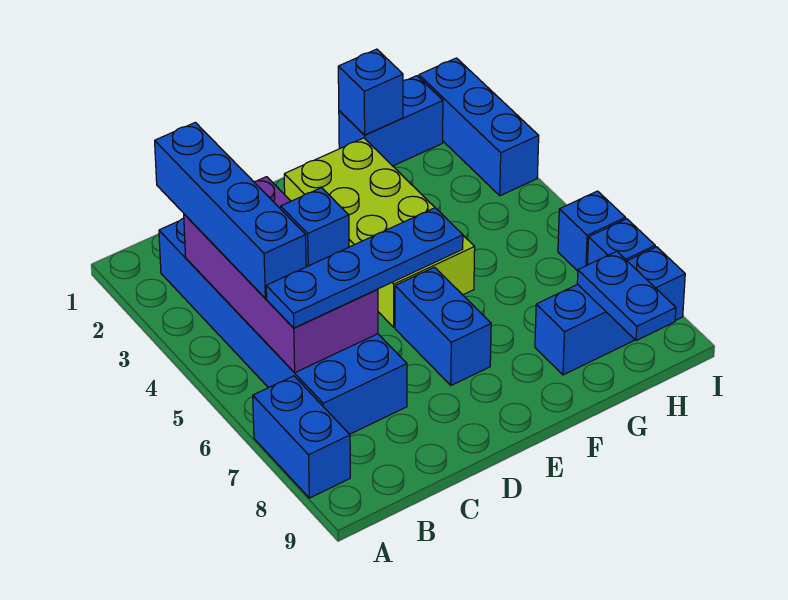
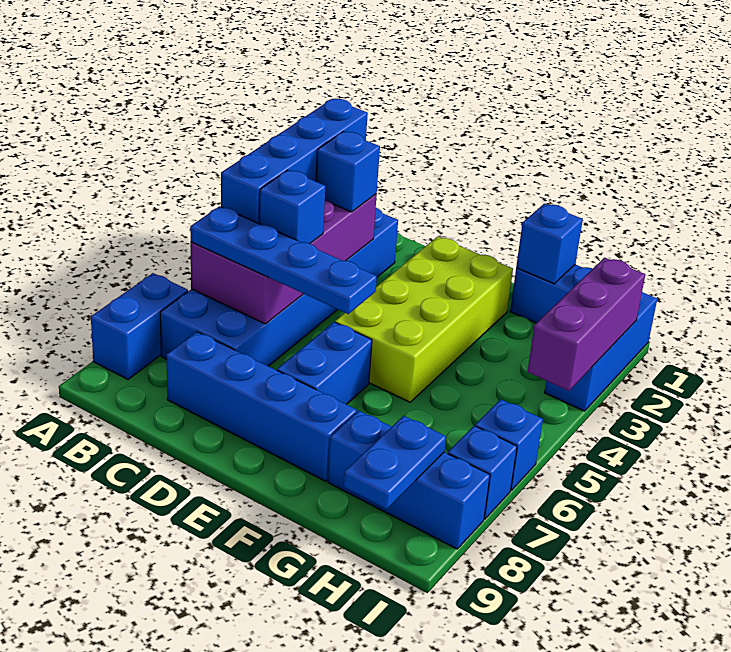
none -> blue brick C3 level 3
none -> blue brick C8:F8 level 1
none -> purple brick I2:I4 level 2

